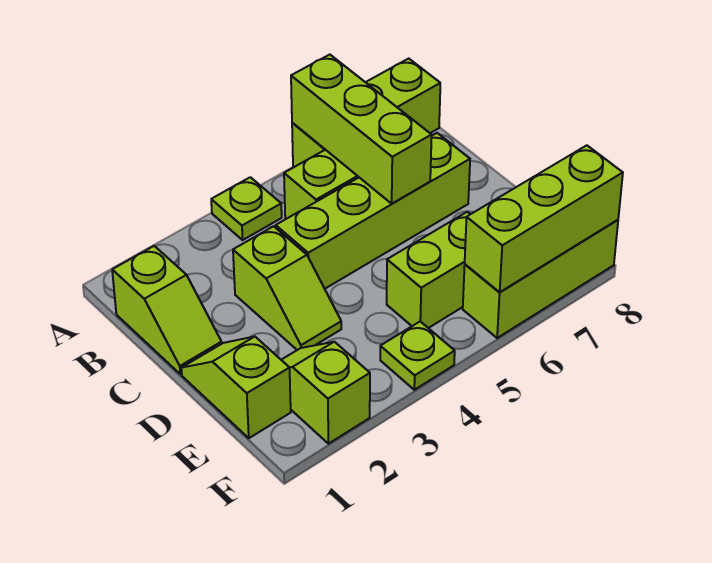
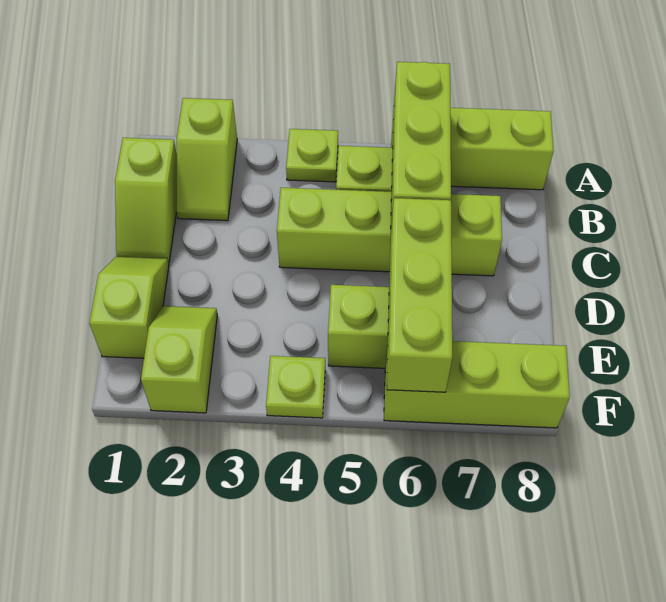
lime slope C3:D3 level 1 top C -> lime slope A2:B2 level 1 top A
lime brick F6:F8 level 2 -> lime brick D6:F6 level 2

